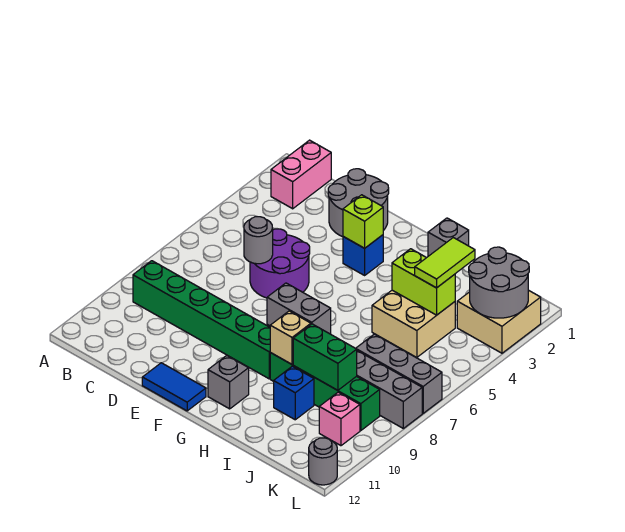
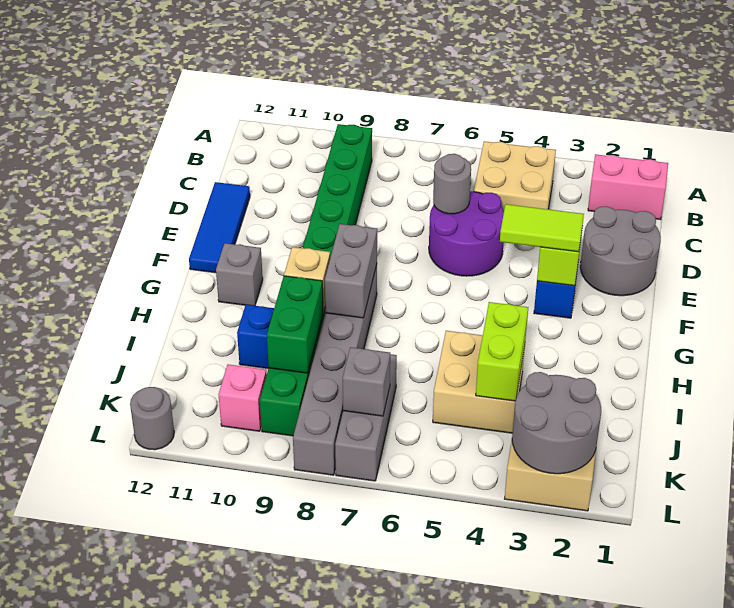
none -> tan brick B4:C5 level 1
blue tile E12:F12 level 1 -> blue tile D12:F12 level 1
grey brick H1 level 1 -> grey brick K7 level 2
lime tile J3:J4 level 3 -> lime tile F3:F4 level 3

